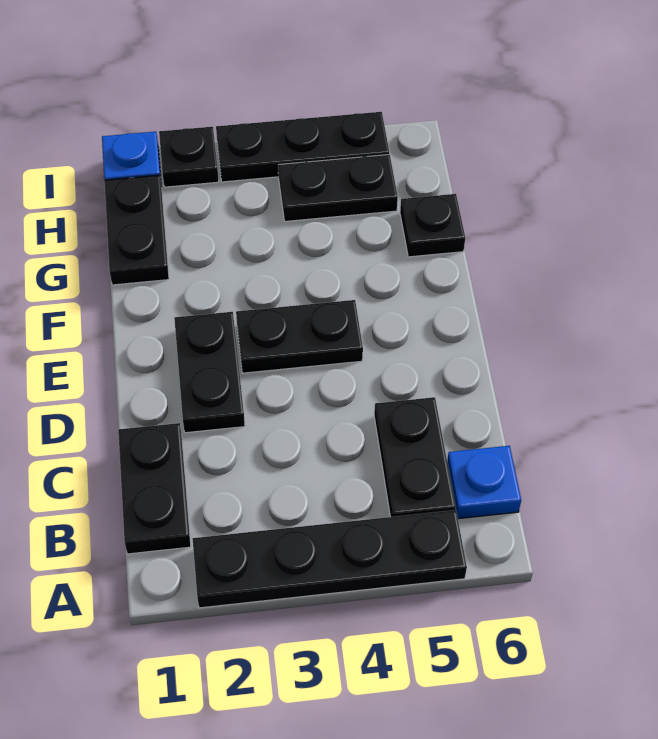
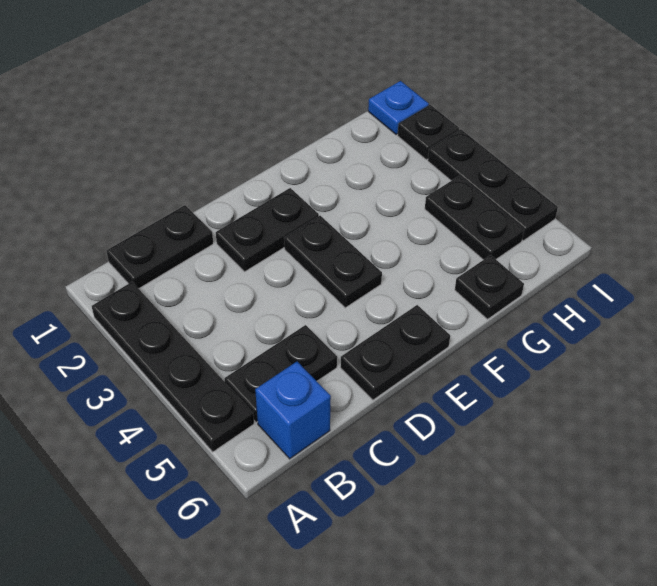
blue plate B6 level 1 -> blue brick B6 level 1
black plate G1:H1 level 1 -> black plate D6:E6 level 1

